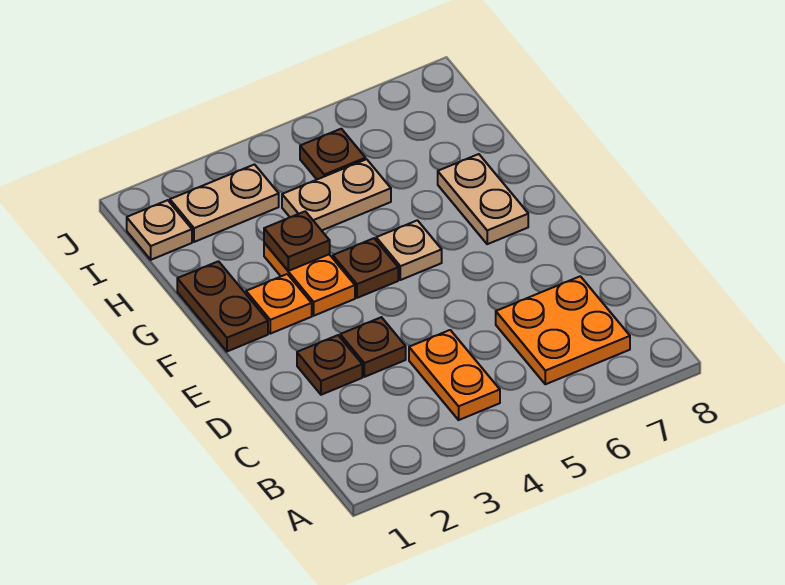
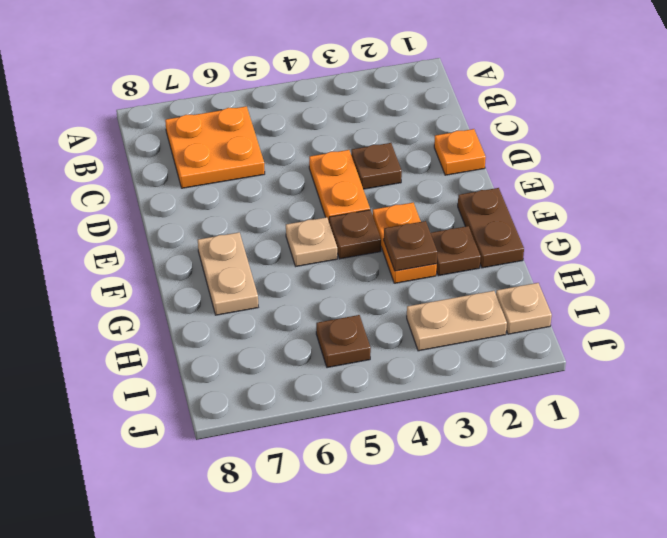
orange plate B4:C4 level 1 -> orange plate D4:E4 level 1
brown plate D2 level 1 -> brown plate G2 level 1
orange plate F2 level 1 -> orange plate D1 level 1
tan plate H4:H5 level 1 -> none

